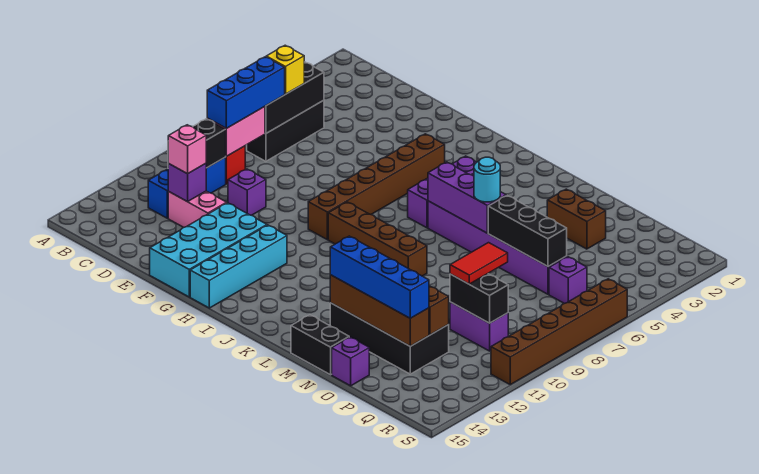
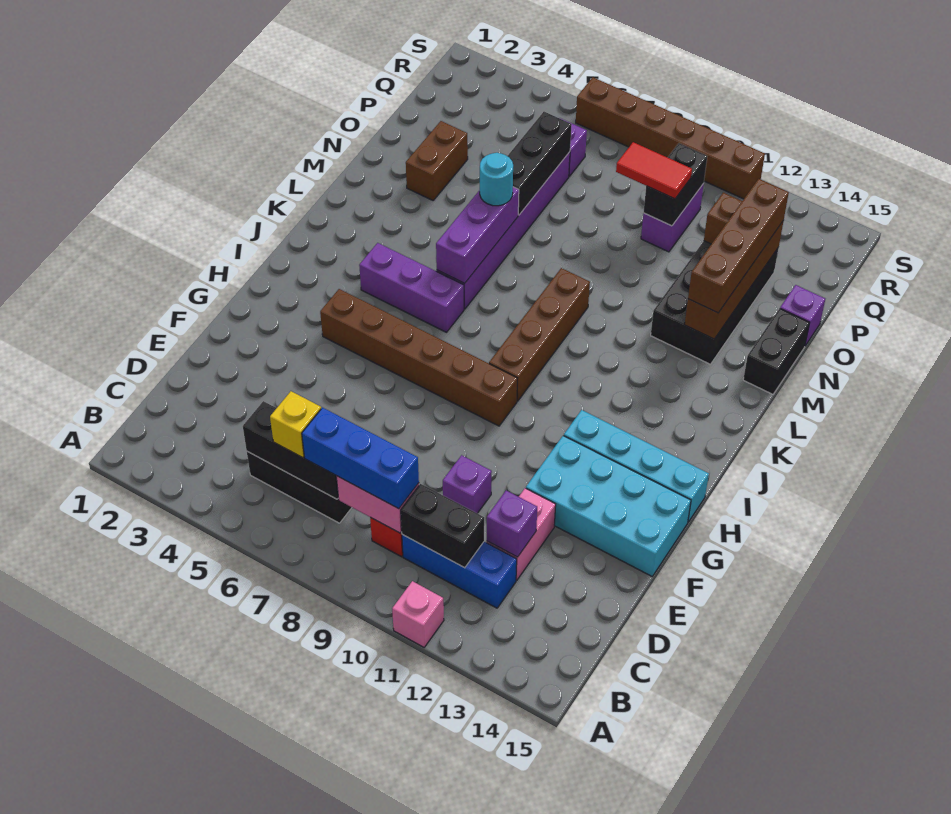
pink brick D12 level 3 -> pink brick A11 level 1
blue brick M13:P13 level 3 -> brown brick M13:P13 level 3

